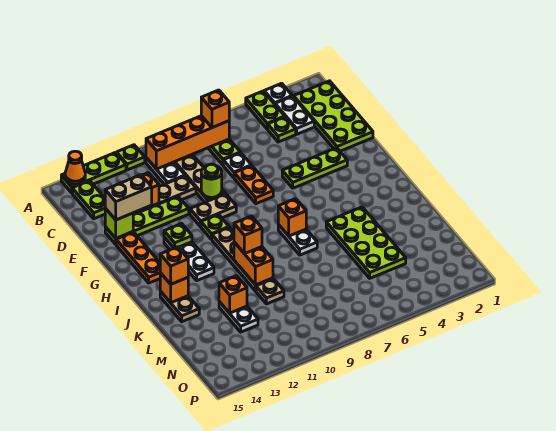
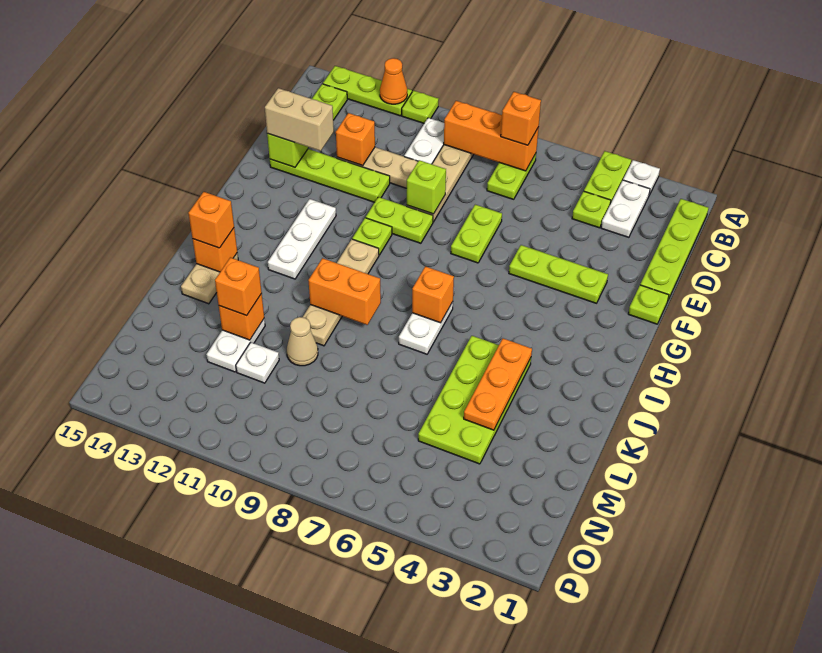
orange cone A14 level 2 -> orange cone A12 level 2
lime plate B1:E2 level 1 -> lime plate B1:E1 level 1
orange brick B7:B10 level 2 -> orange brick B7:B9 level 2
white plate D7 level 1 -> white plate M11 level 1
orange plate E7:F7 level 1 -> lime plate E7:F7 level 1
lime round brick E9 level 2 -> lime brick E9 level 2
tan plate F9:F10 level 1 -> lime plate F9:F10 level 1
orange plate F14:H14 level 1 -> orange plate J4:L4 level 2
lime plate G12 level 2 -> lime plate F1 level 1
orange brick J10:K10 level 2 -> orange brick J9:J10 level 2
orange brick J10 level 3 -> orange brick L12 level 3
tan plate L10 level 1 -> tan cone L10 level 1

